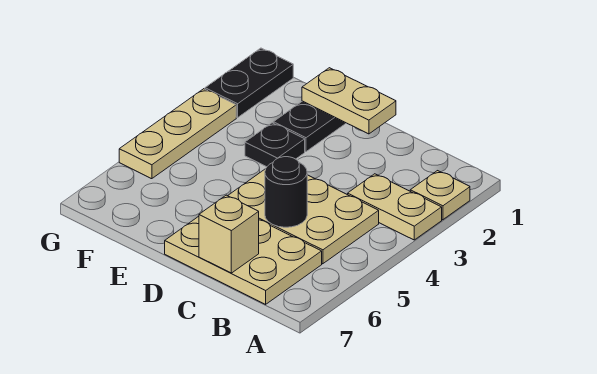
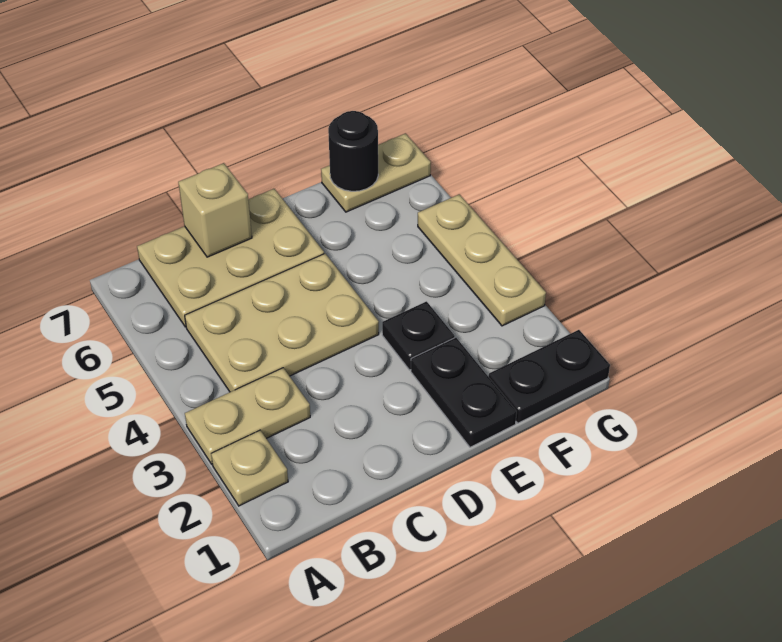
black round brick C5 level 2 -> black round brick F7 level 2
tan plate D1:E1 level 2 -> tan plate F7:G7 level 1
black plate G1:G2 level 1 -> black plate F1:G1 level 1

